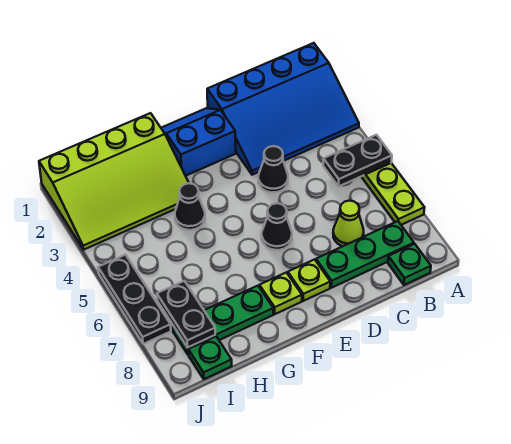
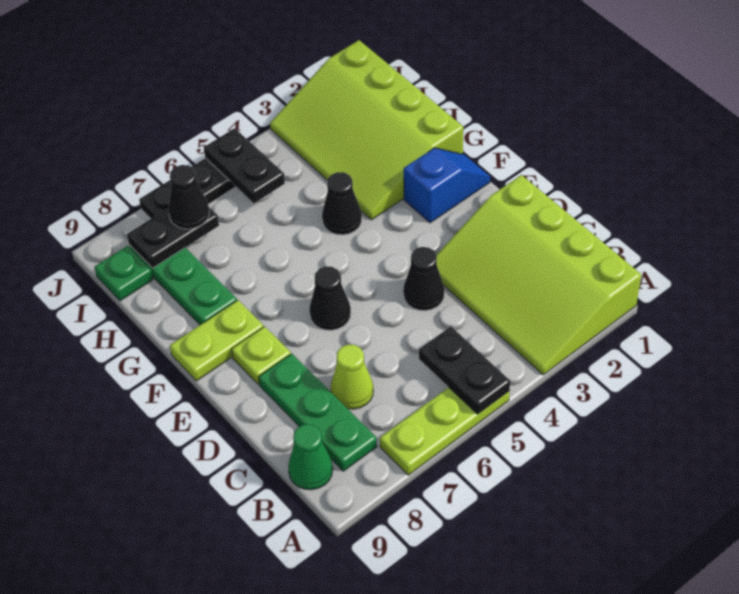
blue slope A1:D3 level 1 top 1 -> lime slope A1:D3 level 1 top 1
green plate B9 level 1 -> green cone B9 level 1
blue slope E1:F2 level 1 top 2 -> blue slope F1:F2 level 1 top 2
lime plate F8 level 1 -> lime plate F8:F9 level 1
none -> black plate I5:J5 level 2
none -> black cone I7 level 3

